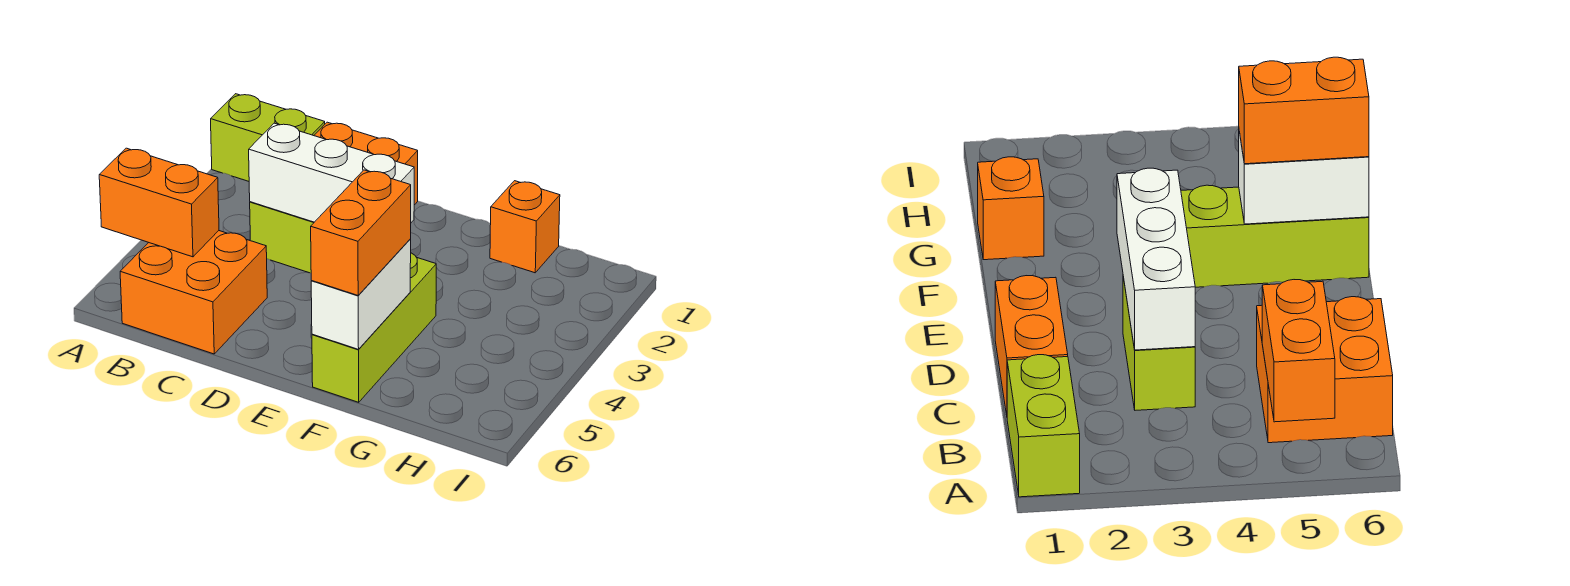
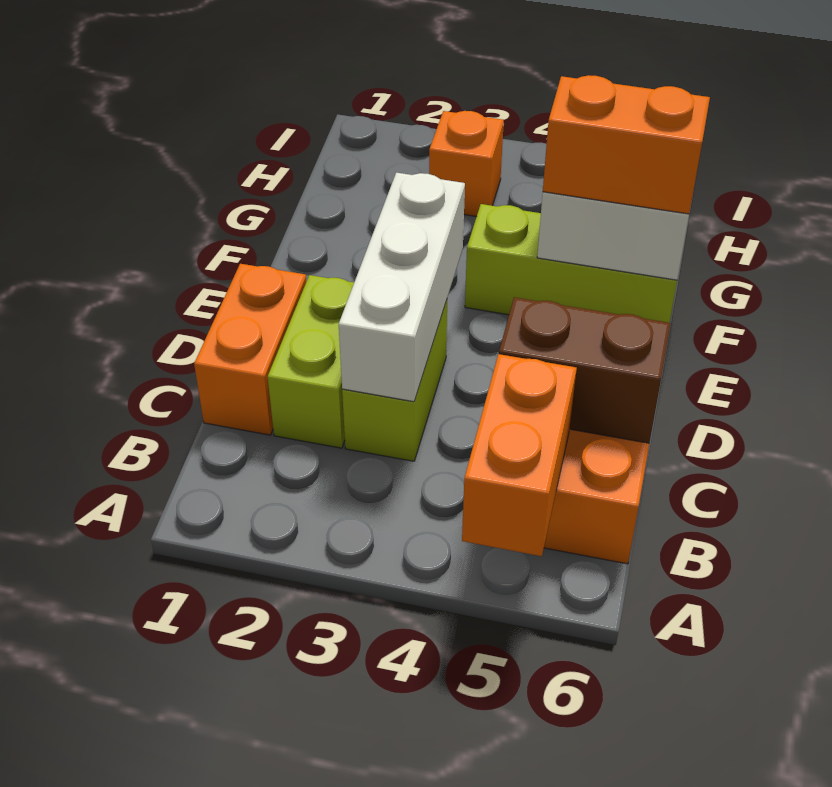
lime brick A1:B1 level 1 -> lime brick C2:D2 level 1
none -> brown brick C5:C6 level 2
orange brick G1 level 1 -> orange brick H3 level 1

